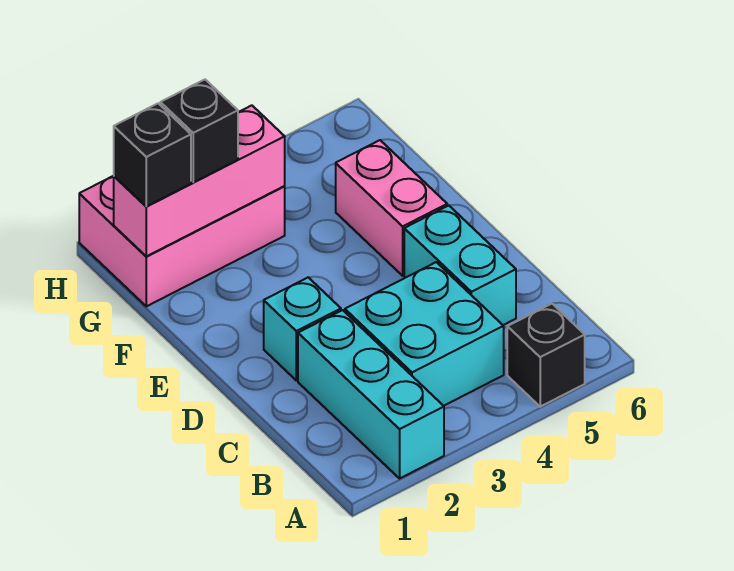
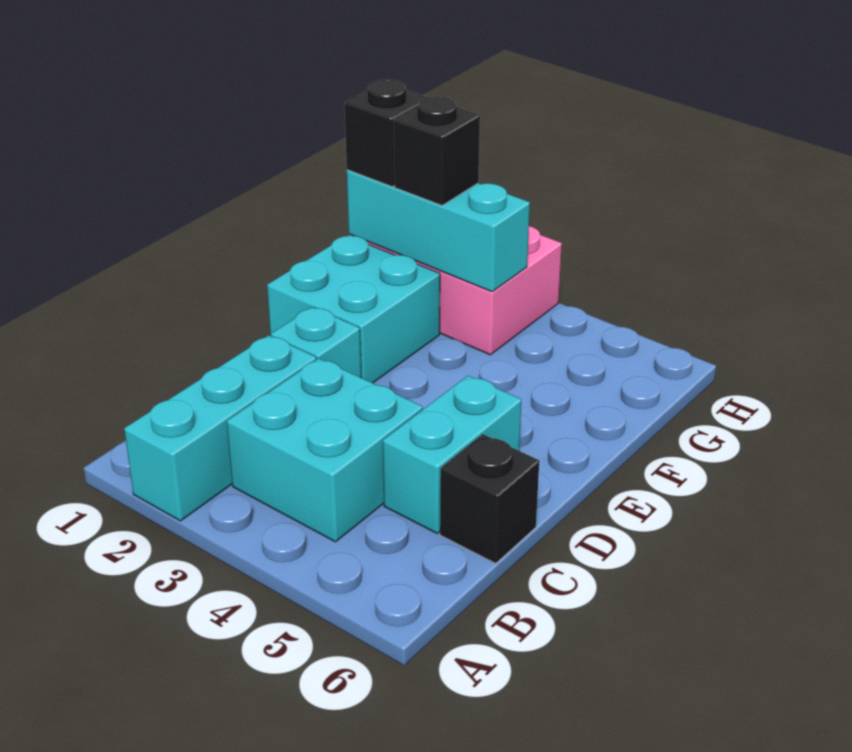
black brick A5 level 1 -> black brick C6 level 1
none -> cyan brick E1:F2 level 1
pink brick E5:F5 level 1 -> none
pink brick G1:G3 level 2 -> cyan brick G1:G3 level 2

